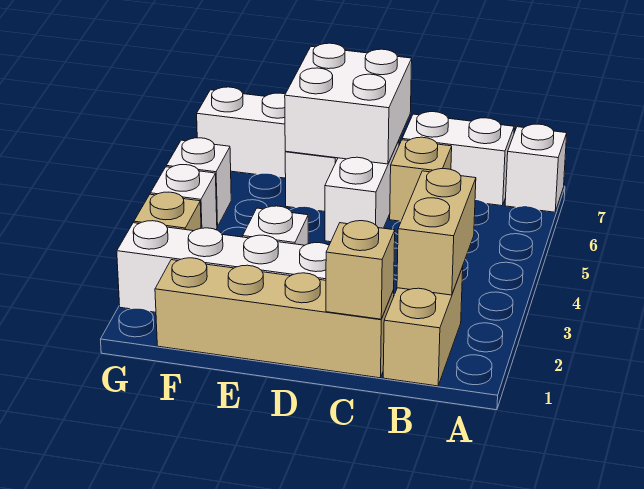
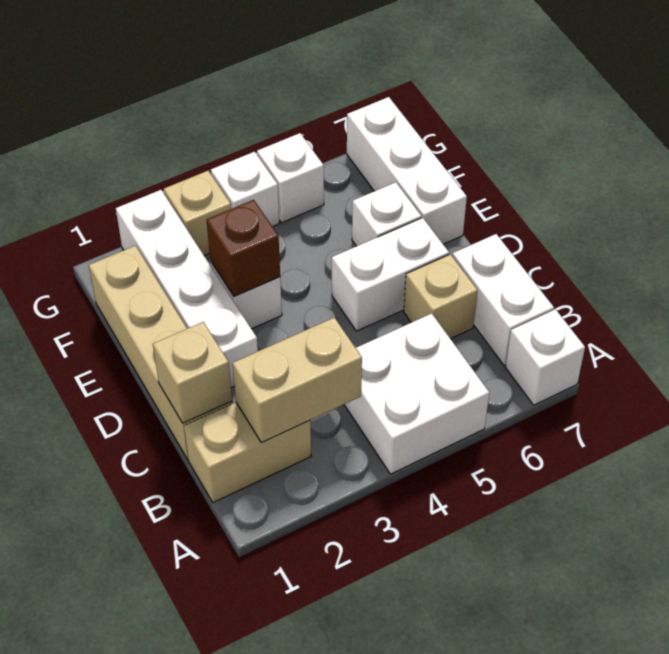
white brick D6:E7 level 2 -> white brick A4:B5 level 1
none -> brown brick E3 level 2

